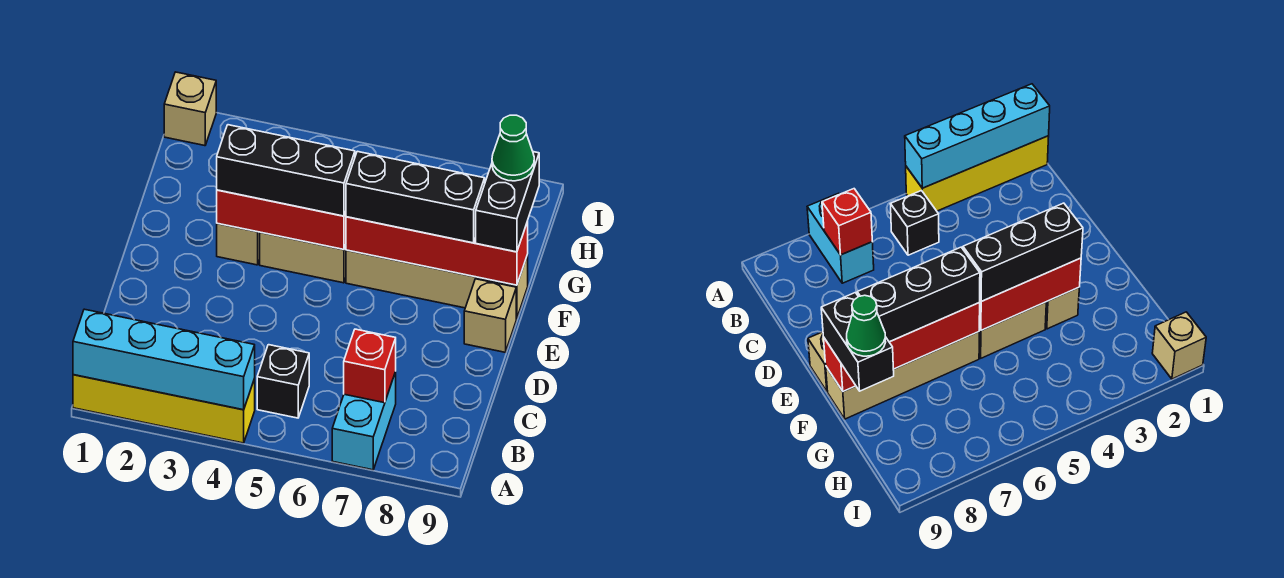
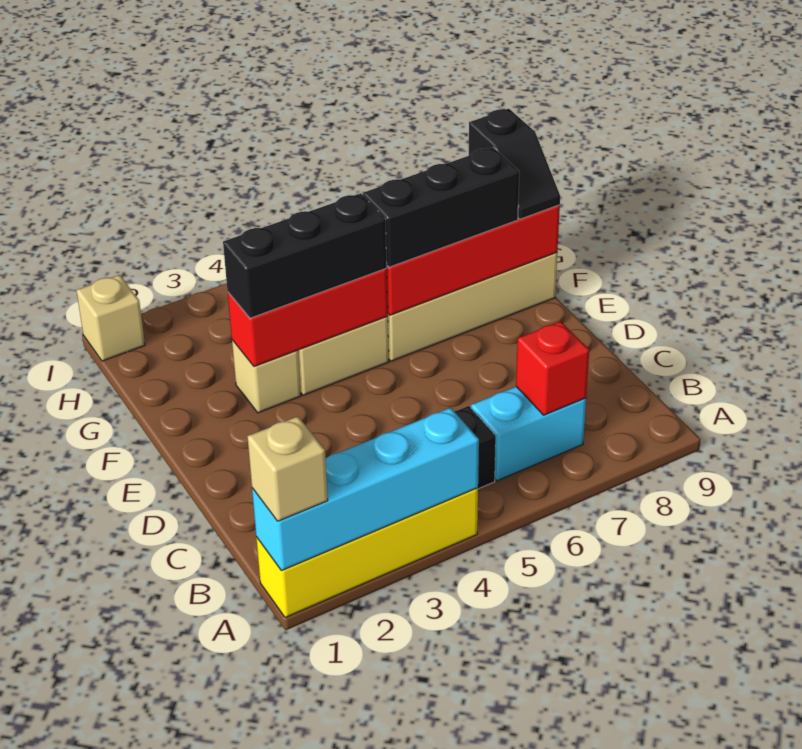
cyan brick A7:B7 level 1 -> cyan brick B6:B7 level 1
tan brick E9 level 1 -> tan brick A1 level 3
black brick F9:G9 level 3 -> black slope F9:G9 level 3 top G
green cone G9 level 4 -> none

